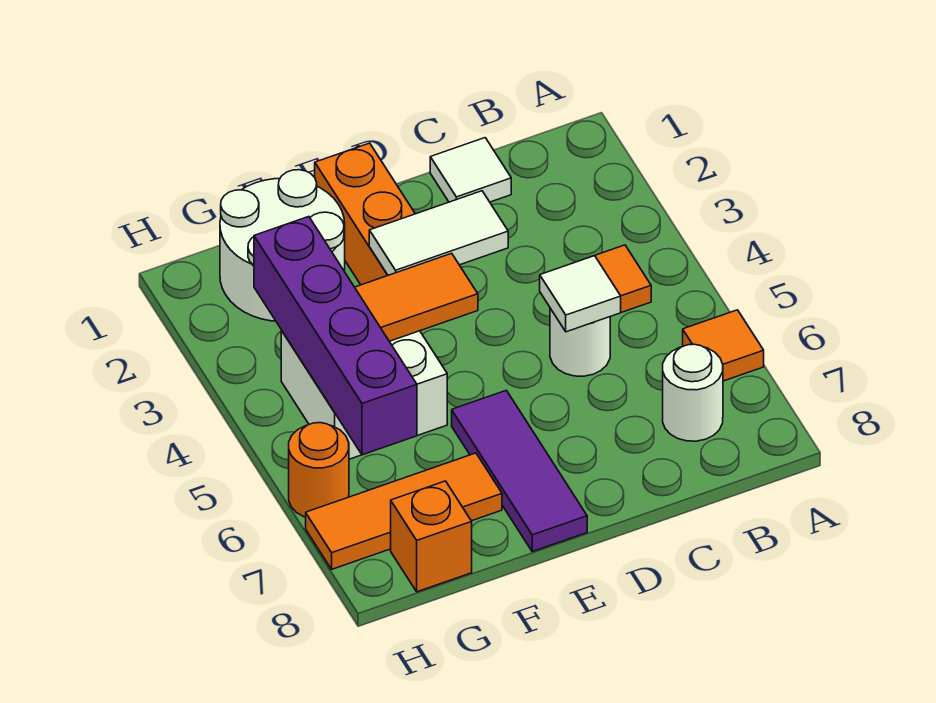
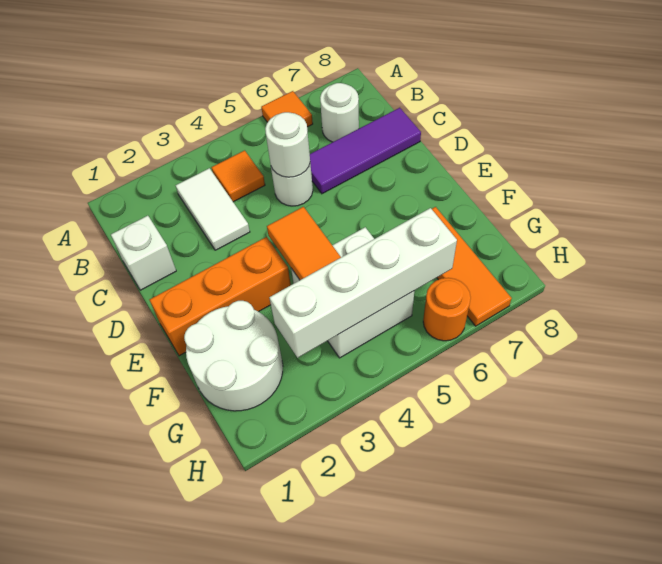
white tile C1 level 1 -> white brick C1 level 1
white tile C5 level 2 -> white round brick C5 level 2
white tile D3:E3 level 2 -> white tile B3:C3 level 1
purple tile E6:E8 level 1 -> purple tile C6:C8 level 1
purple brick G3:G6 level 2 -> white brick G3:G6 level 2
orange brick G8 level 1 -> none

